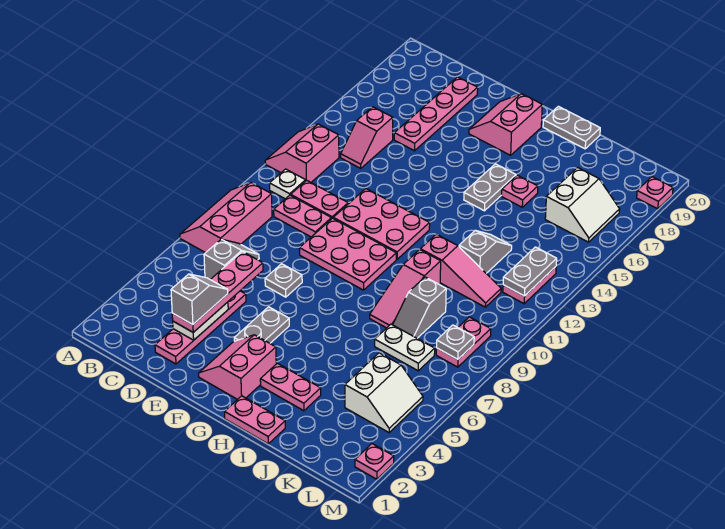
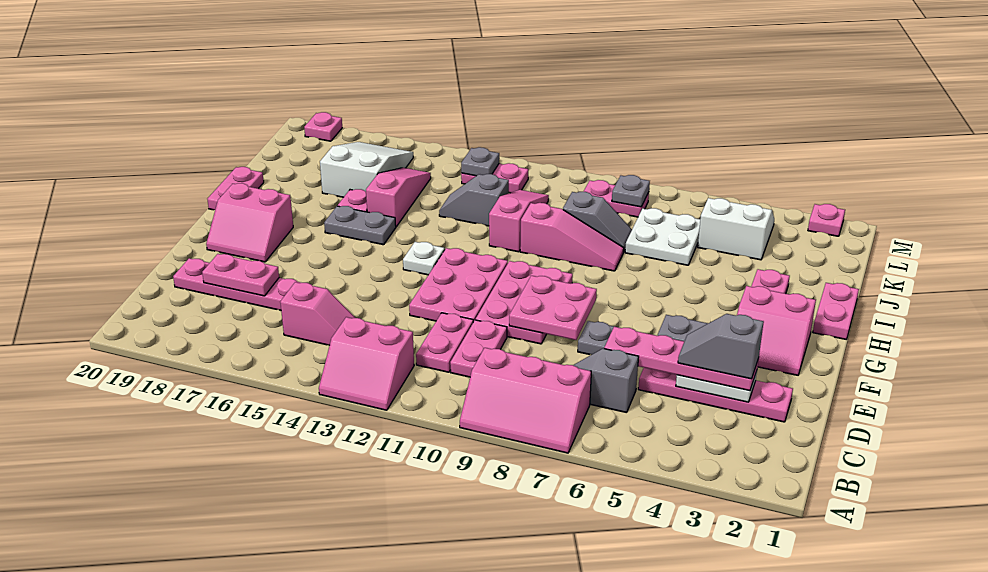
white plate B11 level 1 -> white plate G13 level 1
none -> pink plate D17:D18 level 2
none -> pink plate E8:F9 level 2
grey plate H20:I20 level 1 -> pink plate H20:I20 level 1
none -> pink slope I15:K15 level 1 top I
white plate J7:K7 level 1 -> white plate J6:K7 level 1
white slope K16:L17 level 1 top K -> white slope J16:L17 level 1 top J
grey plate L12:L13 level 2 -> grey plate L13 level 2

